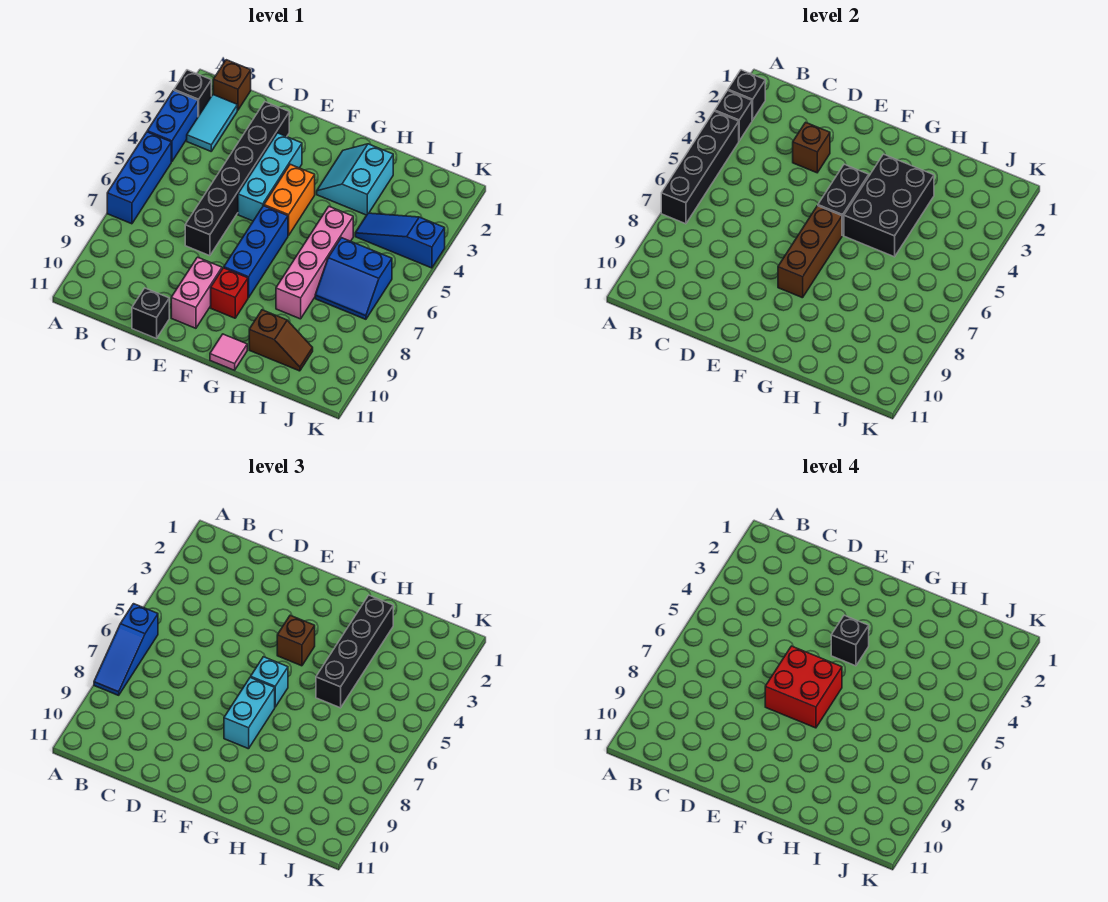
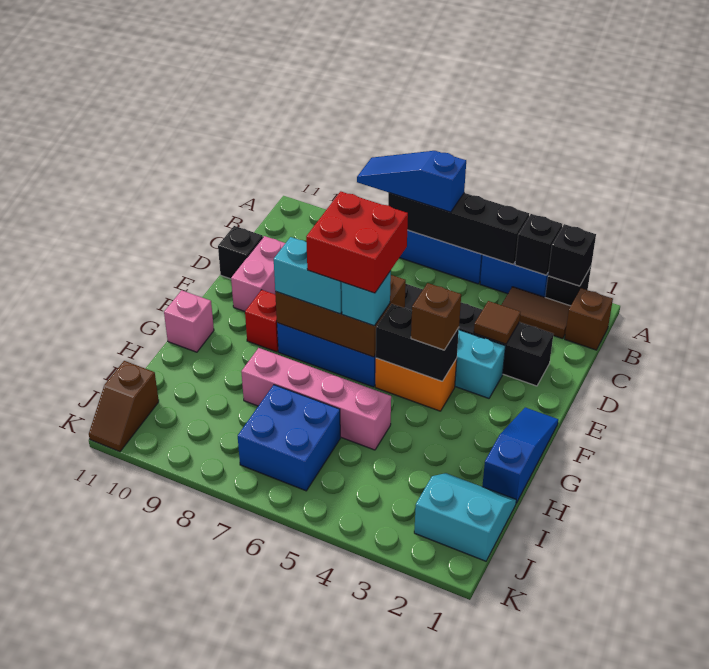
cyan tile B2:B3 level 1 -> brown tile B2:B3 level 1
brown brick D3 level 2 -> brown tile D3 level 2
pink brick E9:E10 level 1 -> pink brick D10:E10 level 1
black brick F4 level 4 -> none
brown brick F6:F8 level 2 -> brown brick E6:F8 level 2
cyan slope G2:H3 level 1 top H -> cyan slope I1:J2 level 1 top J
black brick G3:H5 level 2 -> none
pink tile G11 level 1 -> pink brick G11 level 1
black brick H2:H5 level 3 -> none
brown slope H10:I10 level 1 top H -> brown slope J11:K11 level 1 top J
blue slope I4:K4 level 1 top K -> blue slope F1:H1 level 1 top H
blue slope I6:J7 level 1 top 6 -> blue brick I6:J7 level 1

